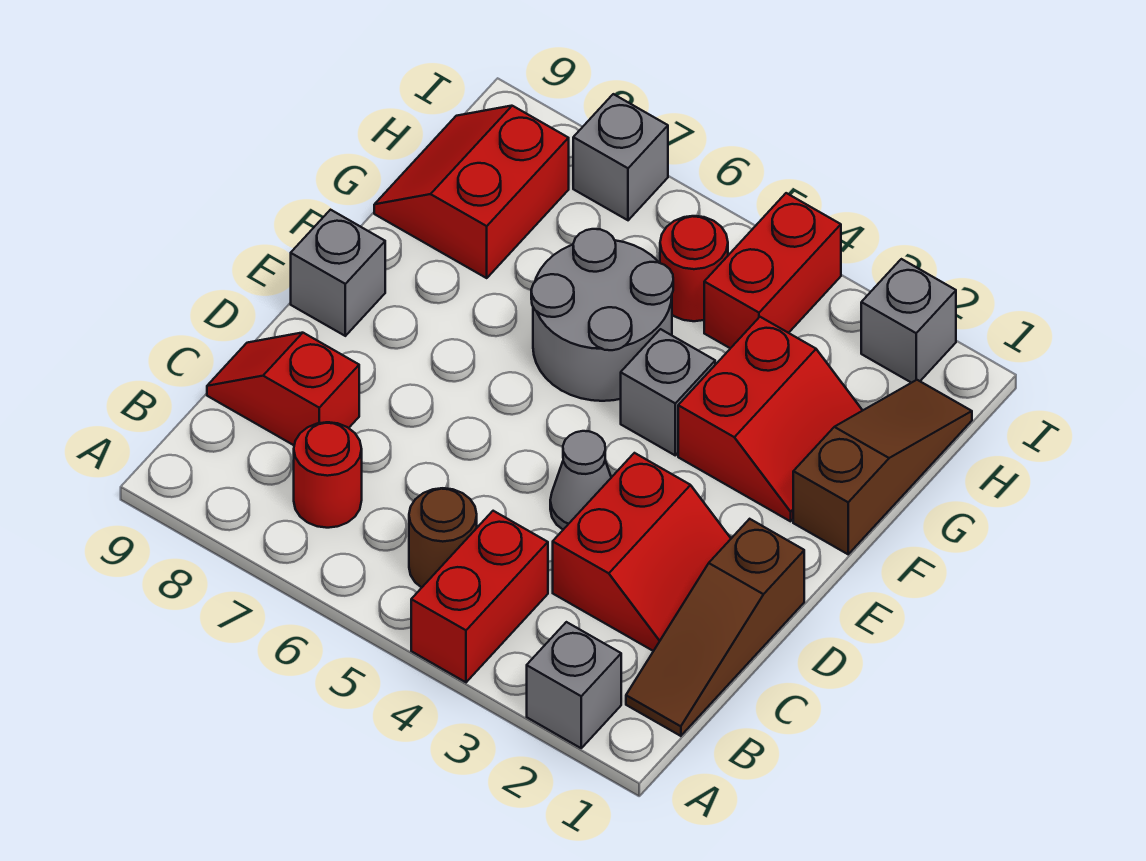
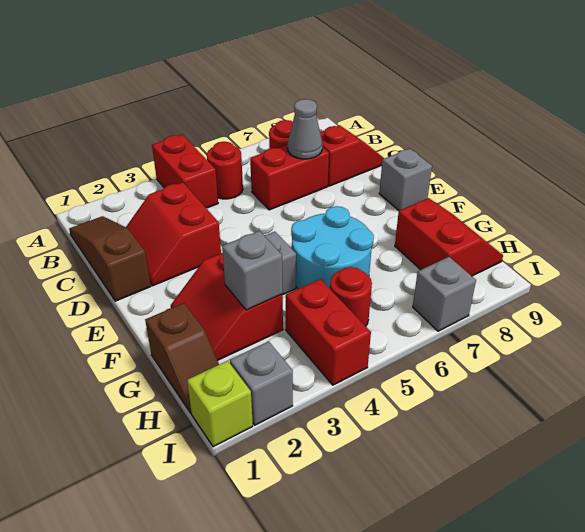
grey brick A2 level 1 -> grey brick G3 level 2
brown round brick B5 level 1 -> red round brick B5 level 1
none -> red brick C6:C7 level 1
grey cone D4 level 1 -> grey cone C7 level 2
brown slope F1:H1 level 1 top F -> brown slope G1:H1 level 1 top G
grey round brick F5:G6 level 1 -> cyan round brick F5:G6 level 1
none -> lime brick I1 level 1

